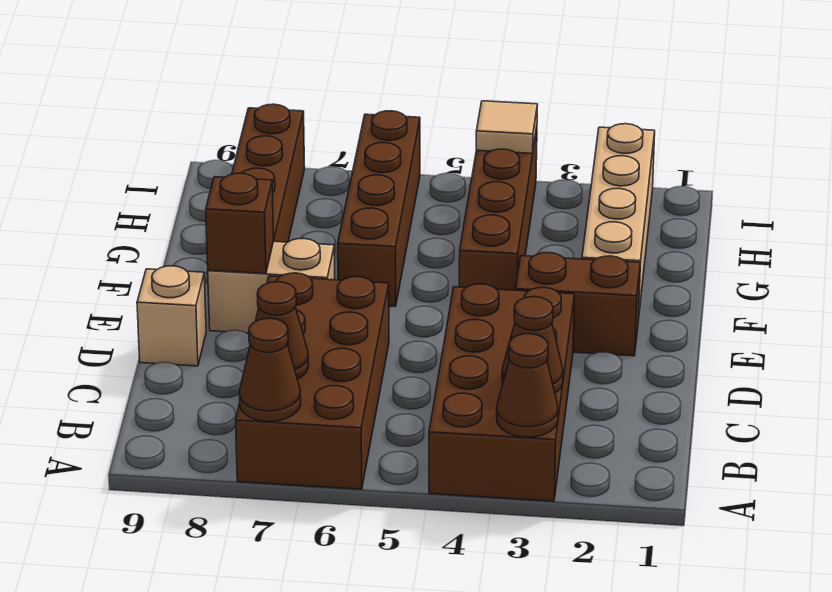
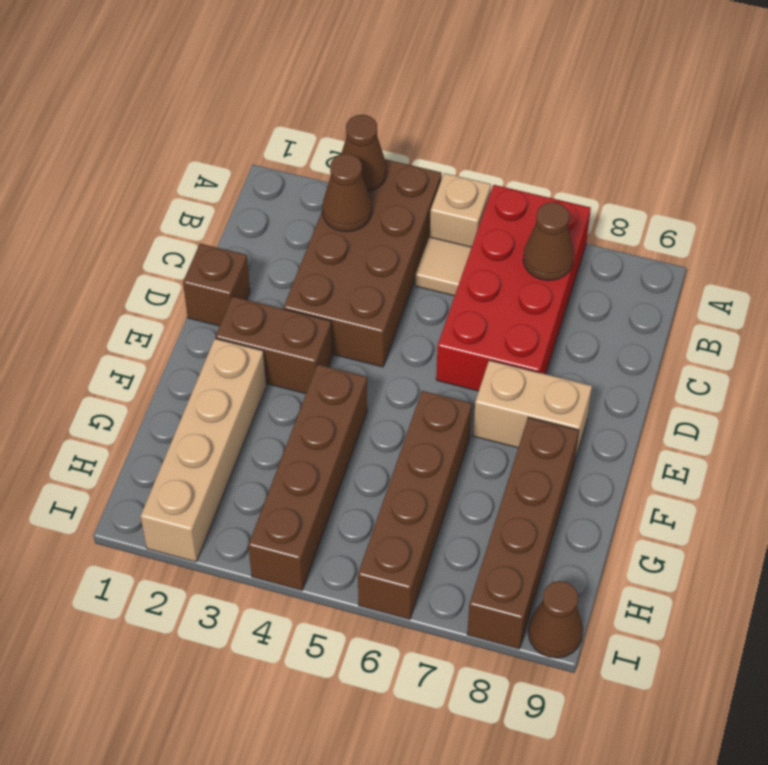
brown brick A6:D7 level 1 -> red brick A6:D7 level 1
brown cone A7 level 2 -> brown cone I9 level 1
tan brick D9 level 1 -> tan brick A5 level 1
brown brick E8 level 2 -> brown brick D1 level 1
tan tile I4 level 2 -> tan tile B5 level 1

